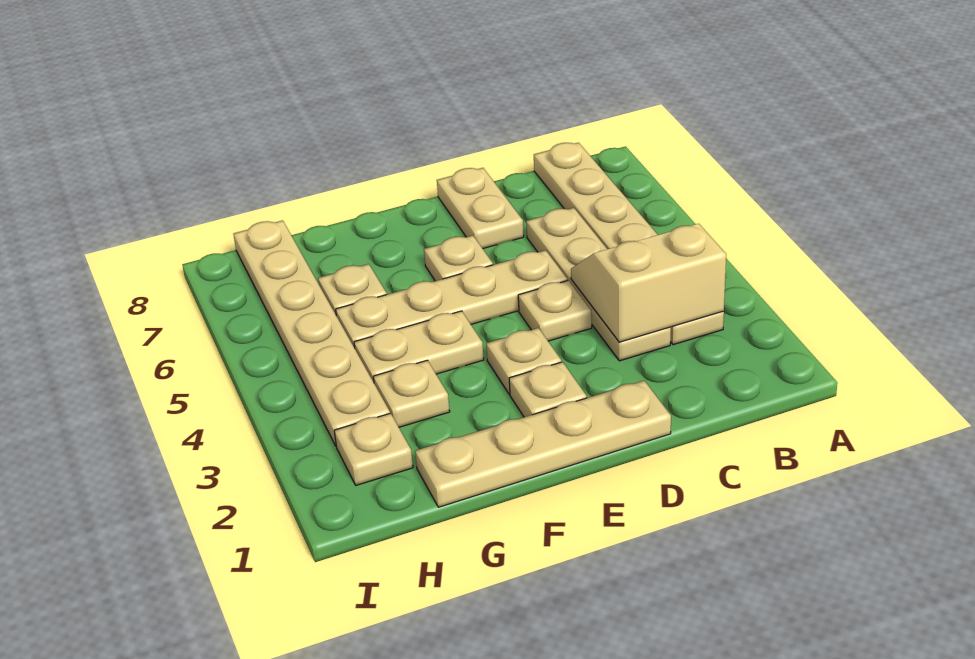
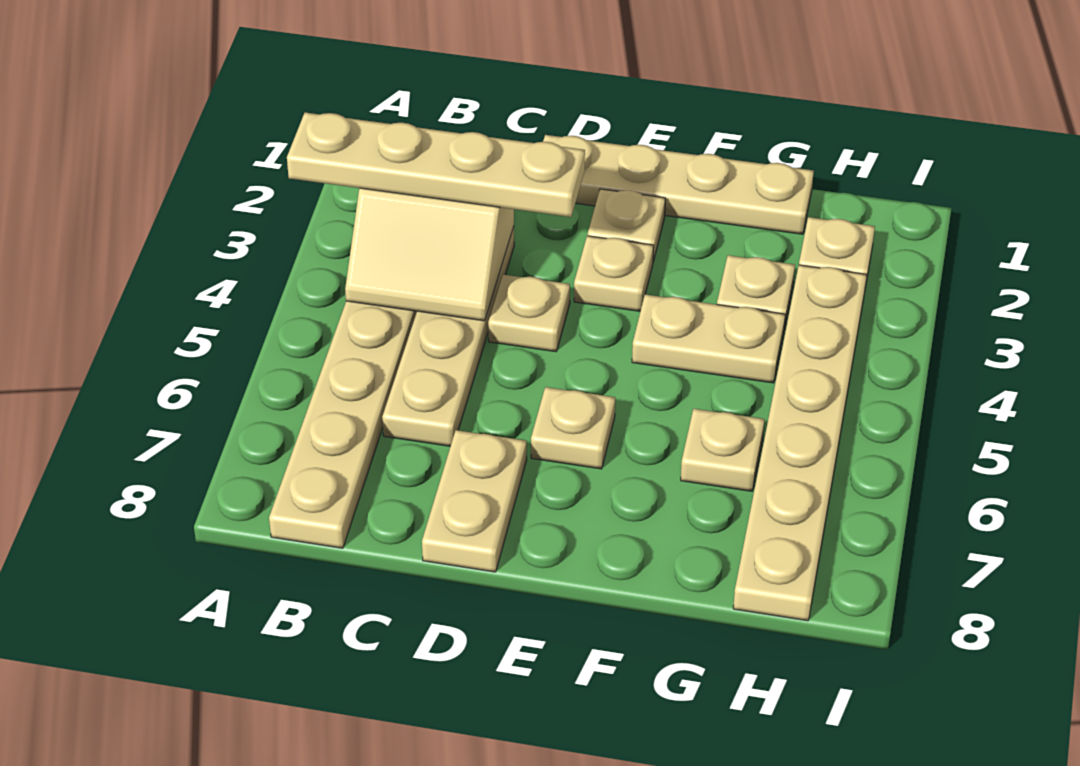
tan plate D5:G5 level 1 -> tan plate A3:D3 level 3

